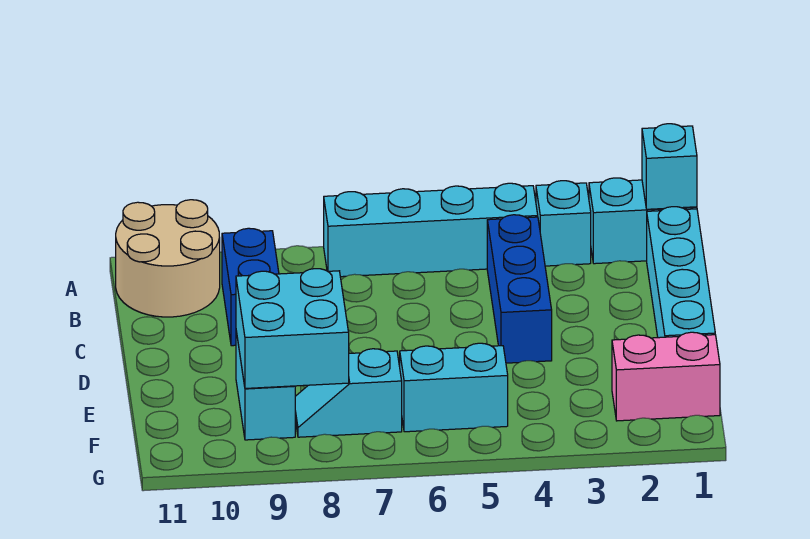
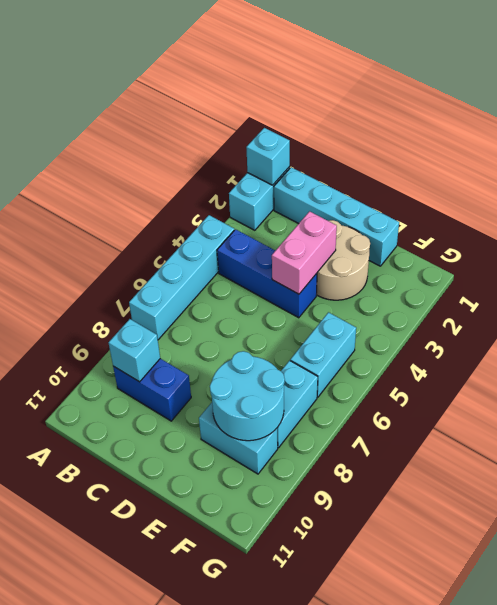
cyan brick A3 level 1 -> cyan brick B9 level 2
tan round brick A10:B11 level 1 -> tan round brick D2:E3 level 1
cyan brick E8:F9 level 2 -> cyan round brick E8:F9 level 2
pink brick F1:F2 level 1 -> pink brick D3:D4 level 2
cyan slope F7:F8 level 1 top 7 -> cyan brick F7:F8 level 1

